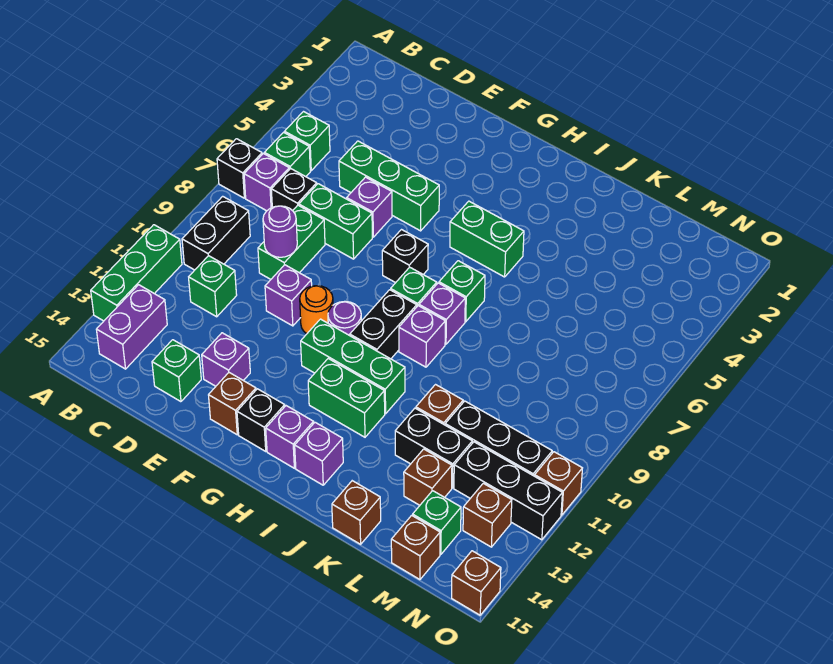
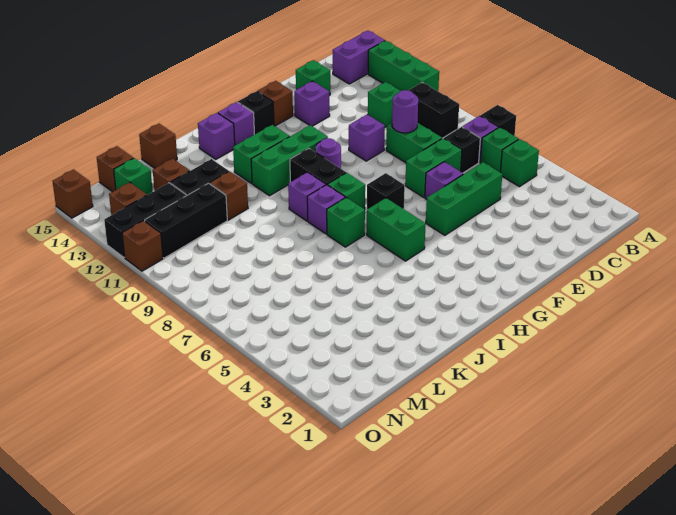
purple brick B13:B14 level 1 -> purple brick A14:B14 level 1
orange round brick F10 level 1 -> none
green brick H5:I5 level 1 -> green brick H5:H6 level 1

